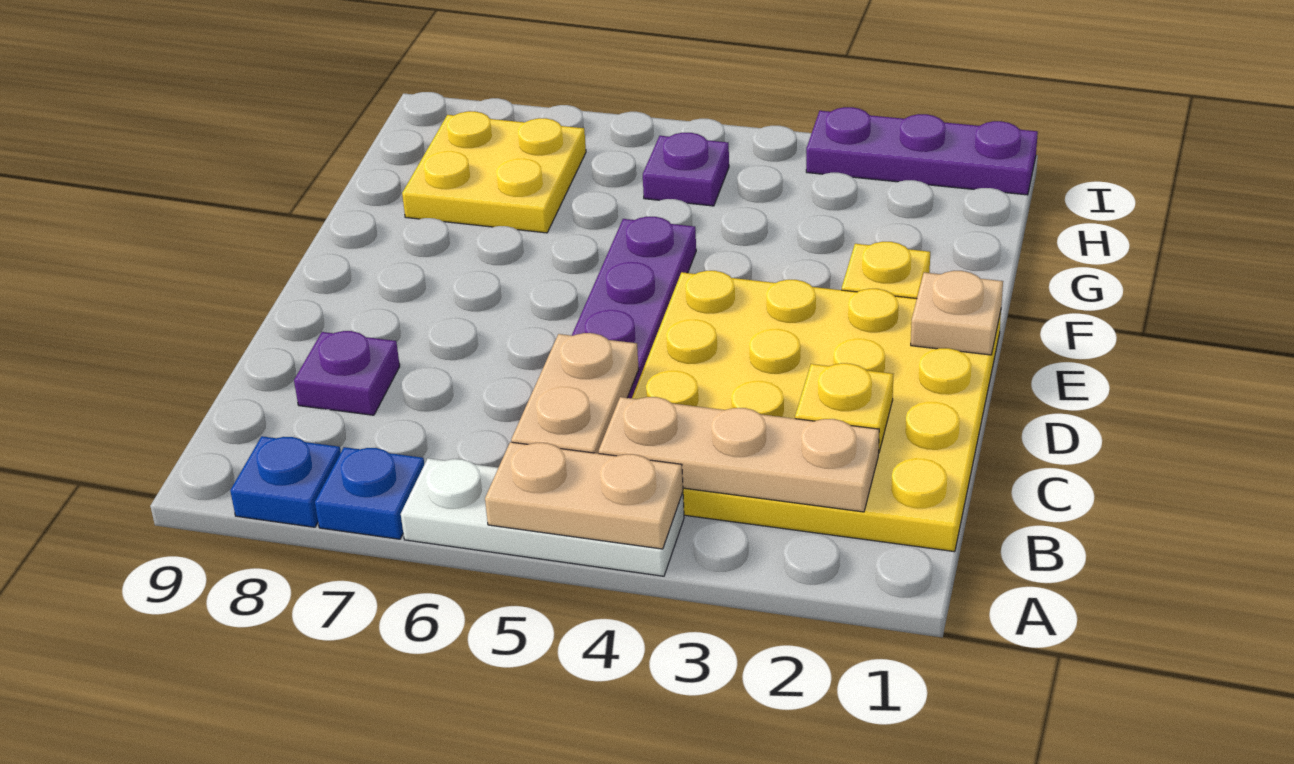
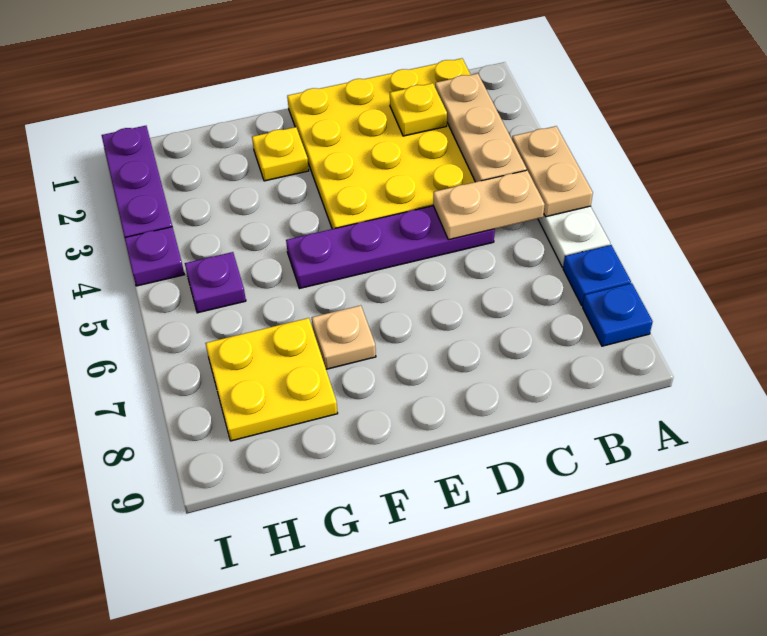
purple plate C8 level 1 -> purple plate I4 level 1
tan plate E1 level 2 -> tan plate F7 level 1

